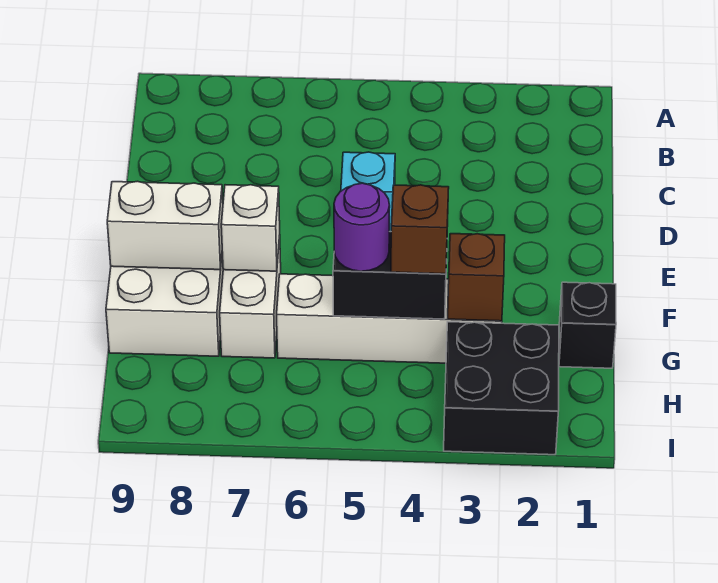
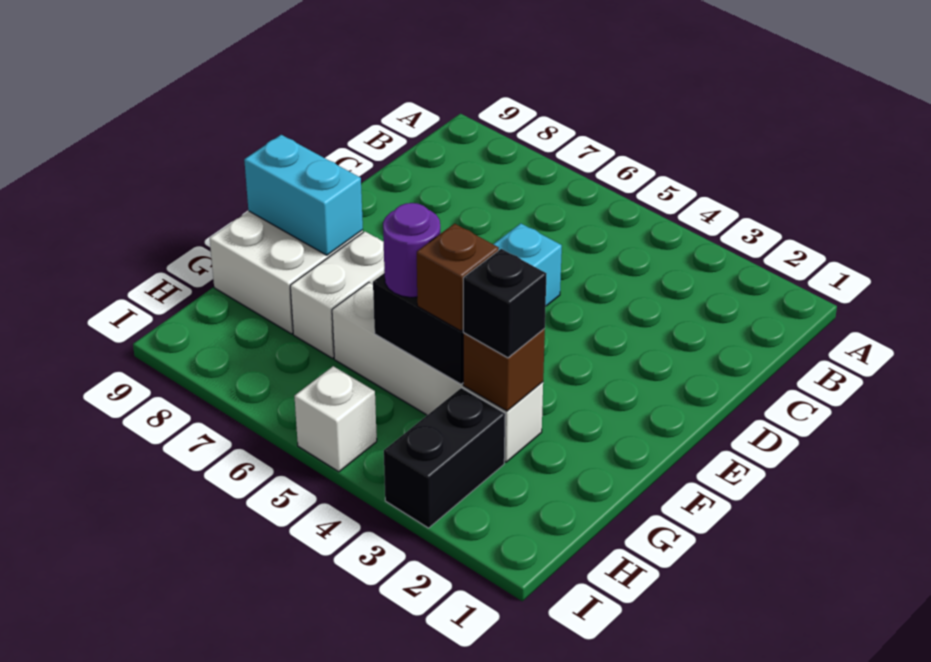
white brick F7 level 2 -> white brick I5 level 1
white brick F8:F9 level 2 -> cyan brick F8:F9 level 2
black brick G1 level 1 -> black brick G3 level 3
black brick H2:I3 level 1 -> black brick H3:I3 level 1

